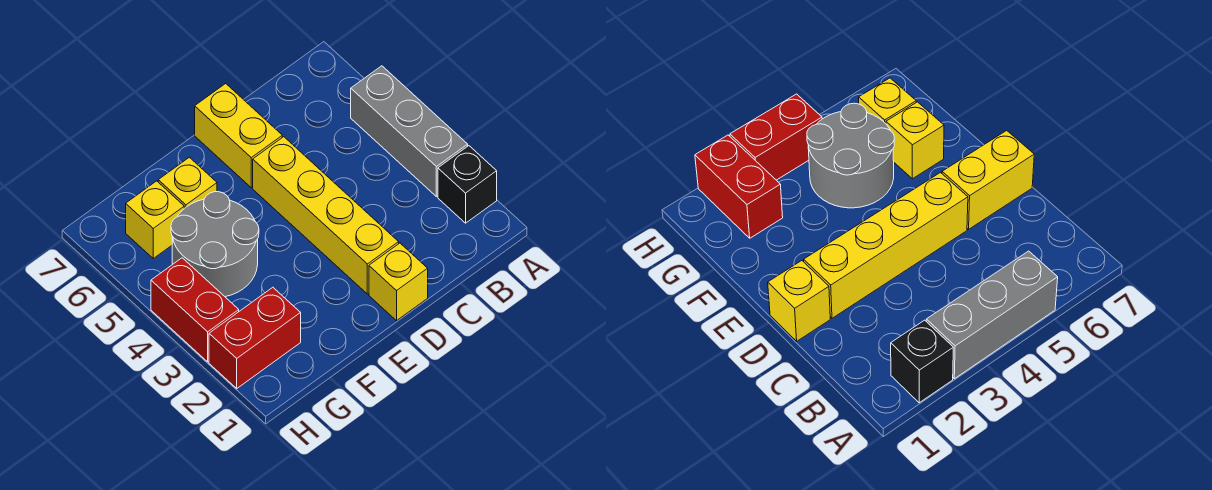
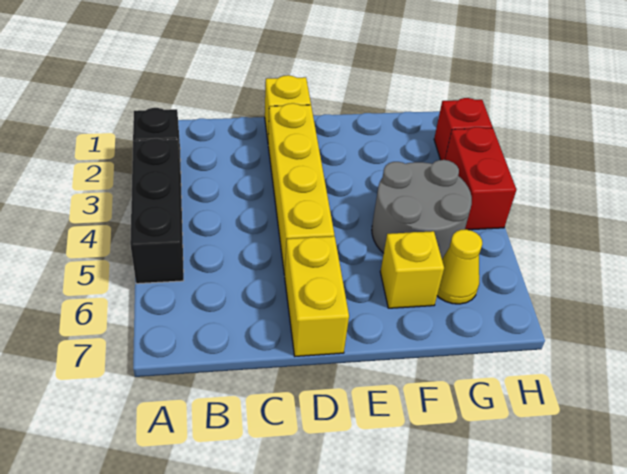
grey brick A3:A5 level 1 -> black brick A3:A5 level 1
red brick G2:H2 level 1 -> red brick H2 level 1
yellow brick G6 level 1 -> yellow cone G6 level 1

